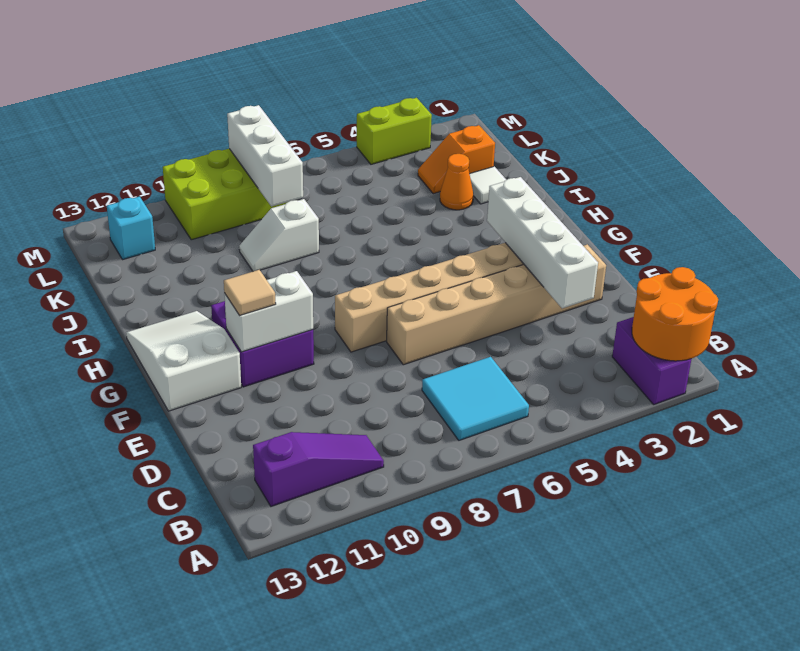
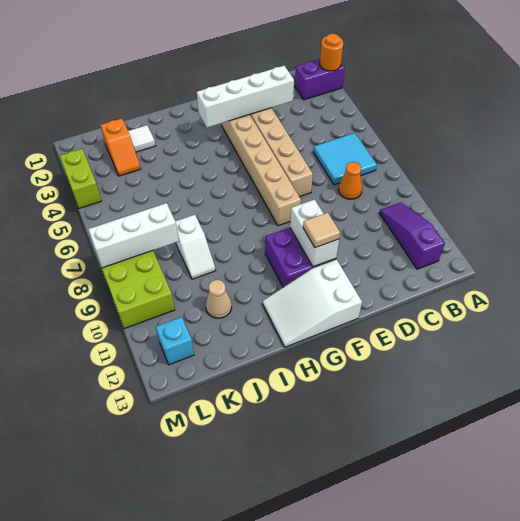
orange round brick A1:B2 level 2 -> orange round brick A2 level 2
orange cone J3 level 1 -> orange cone C8 level 1
none -> tan cone J11 level 1

